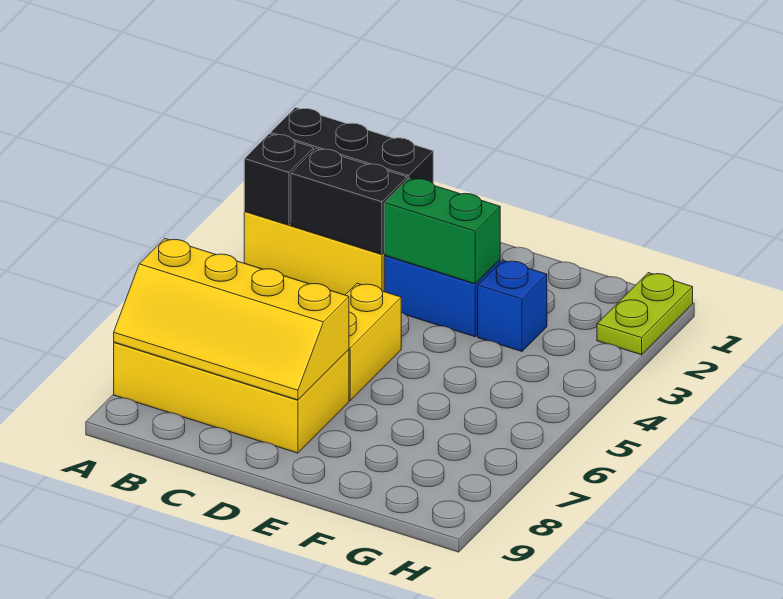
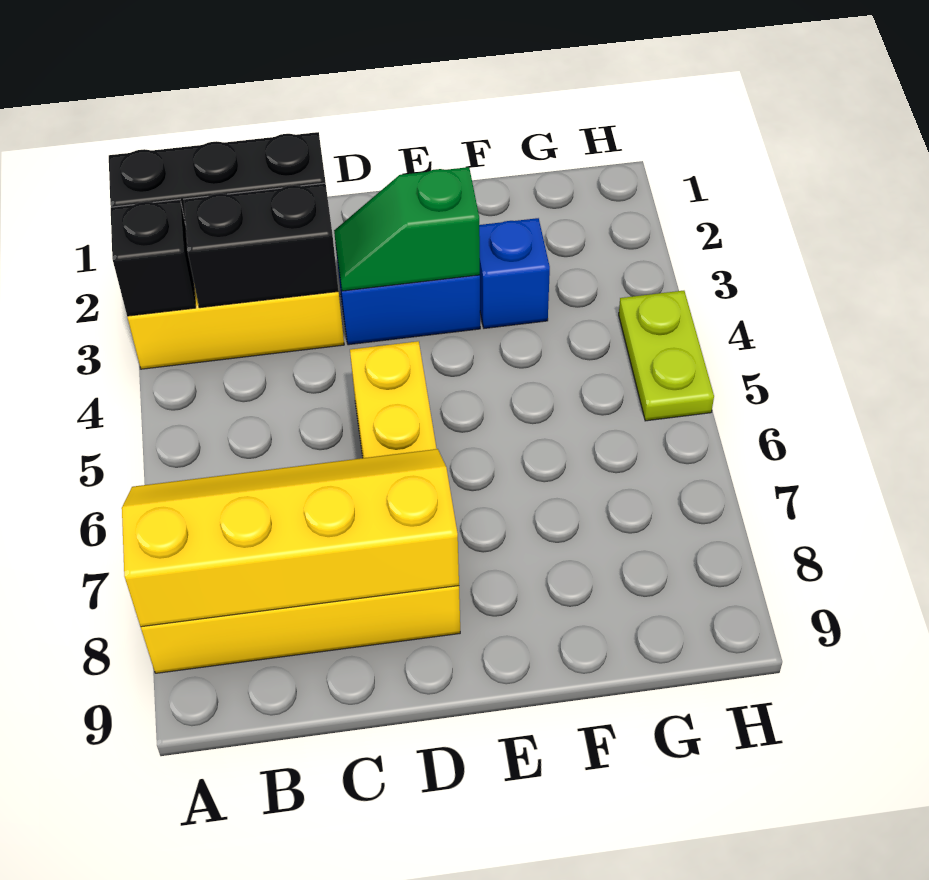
yellow slope A7:D8 level 2 top 7 -> yellow slope A7:D8 level 2 top 8
green brick D3:E3 level 2 -> green slope D3:E3 level 2 top E
lime plate H1:H2 level 1 -> lime plate H4:H5 level 1

